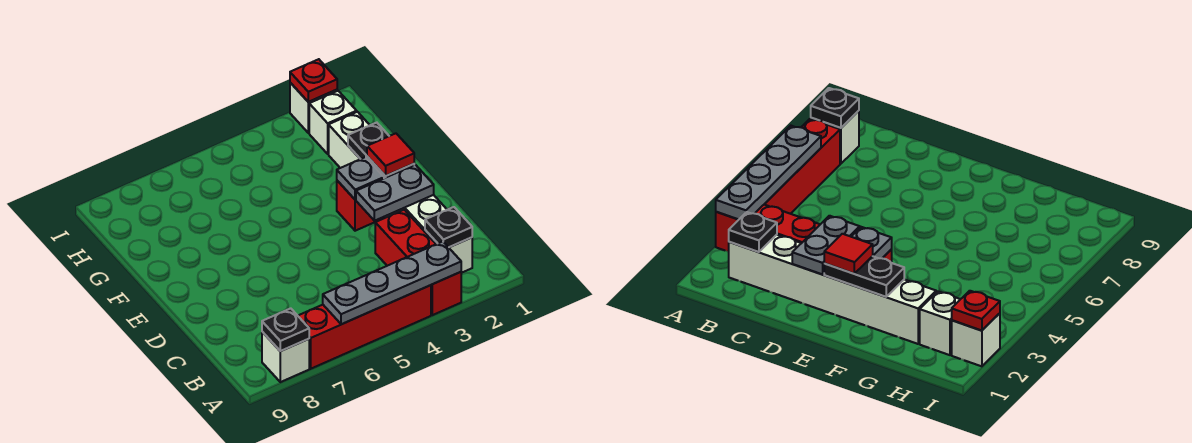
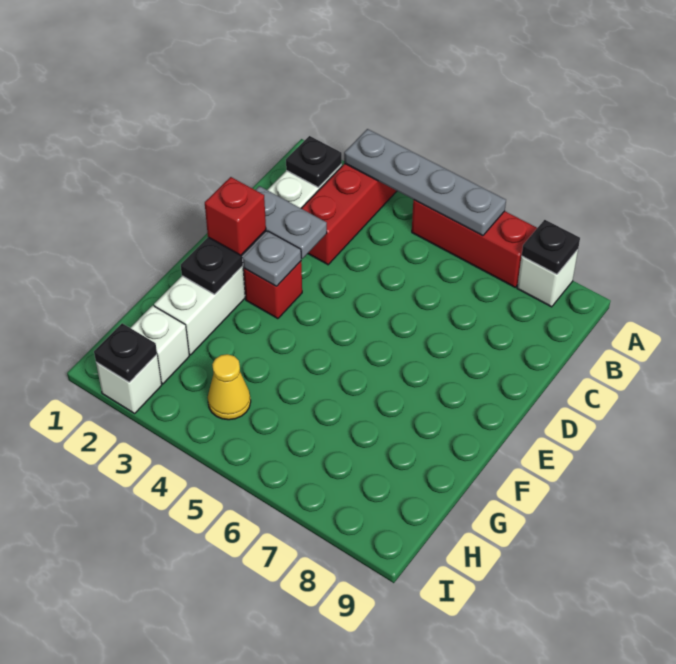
red brick A4:A7 level 1 -> red brick A5:A7 level 1
red tile E2 level 3 -> red brick E2 level 3
none -> yellow cone H4 level 1
red plate I2 level 2 -> black plate I2 level 2

